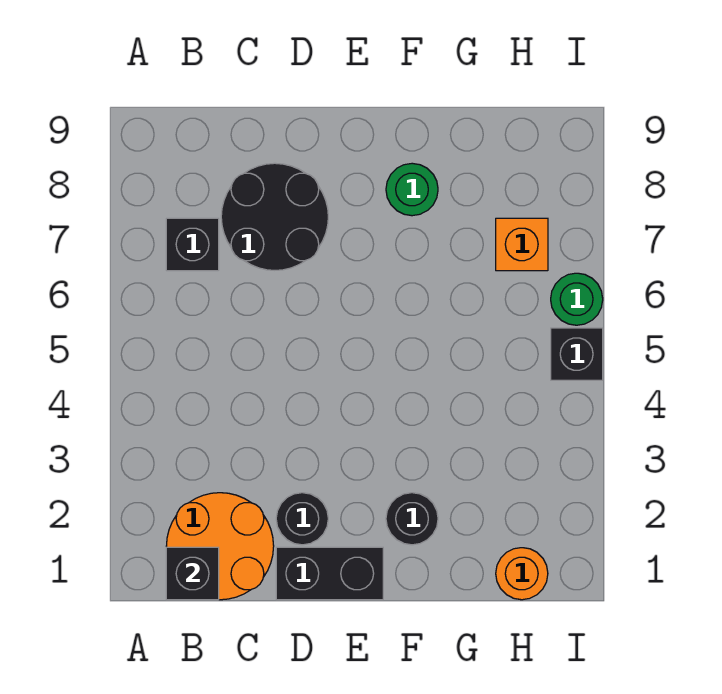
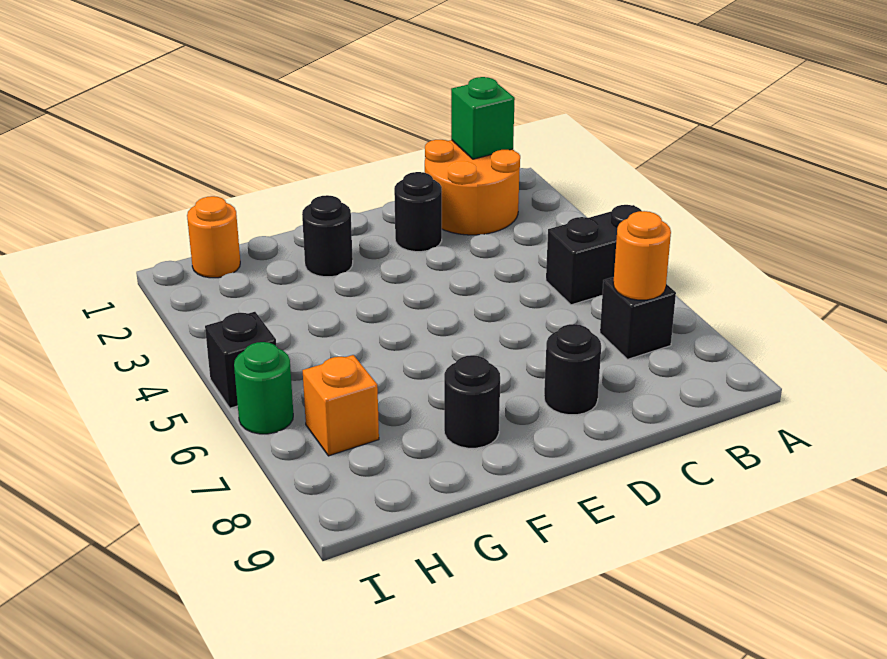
black brick B1 level 2 -> green brick B1 level 2
none -> orange round brick B7 level 2
black round brick C7:D8 level 1 -> black round brick D8 level 1
black brick D1:E1 level 1 -> black brick A5:B5 level 1
green round brick F8 level 1 -> black round brick F8 level 1

